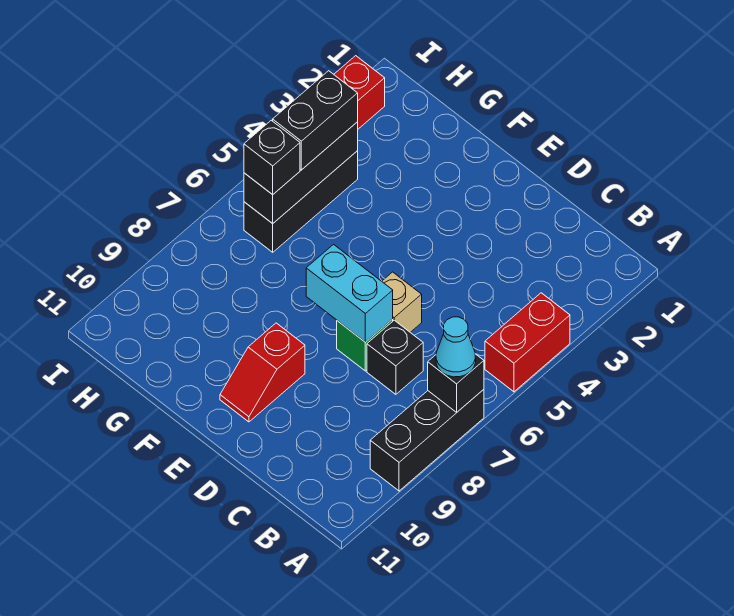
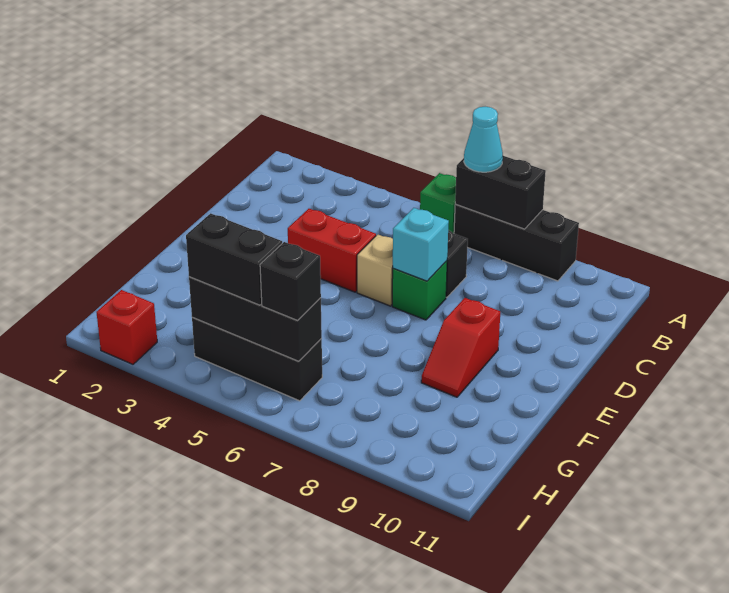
red brick A4:A5 level 1 -> red brick D4:D5 level 1
none -> green brick A6 level 1
black brick A7 level 2 -> black brick A7:A8 level 2
cyan brick D7:E7 level 2 -> cyan brick D7 level 2
red slope E9:E10 level 1 top 9 -> red slope E9:F9 level 1 top E

